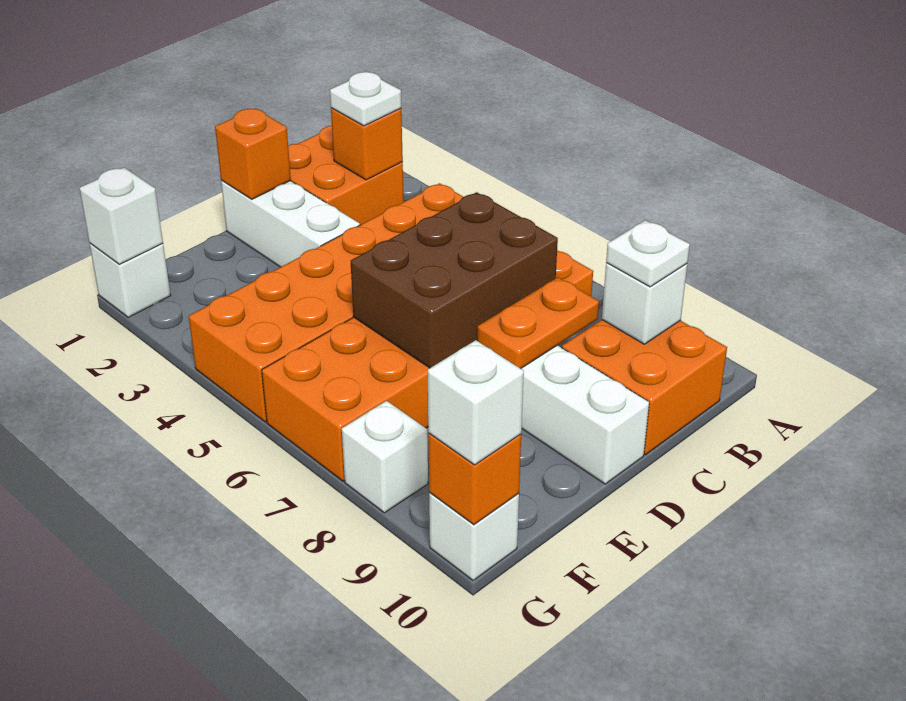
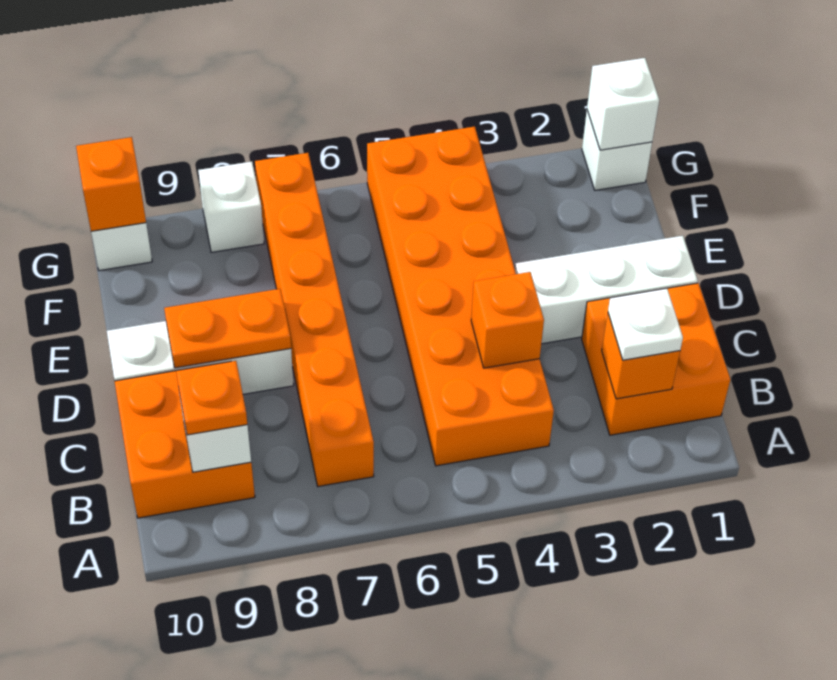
orange brick B6:G7 level 1 -> orange brick B7:G7 level 1
white plate B9 level 3 -> orange plate B9 level 3
brown brick C6:E7 level 2 -> none
orange plate C8:D8 level 2 -> orange plate D8:D9 level 2
orange brick D1 level 2 -> orange brick C4 level 2
white brick G10 level 3 -> none

